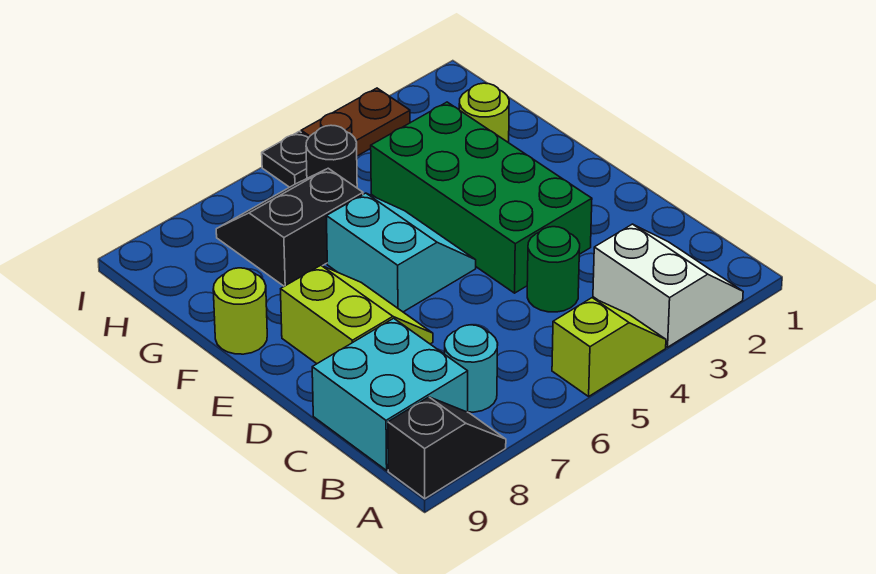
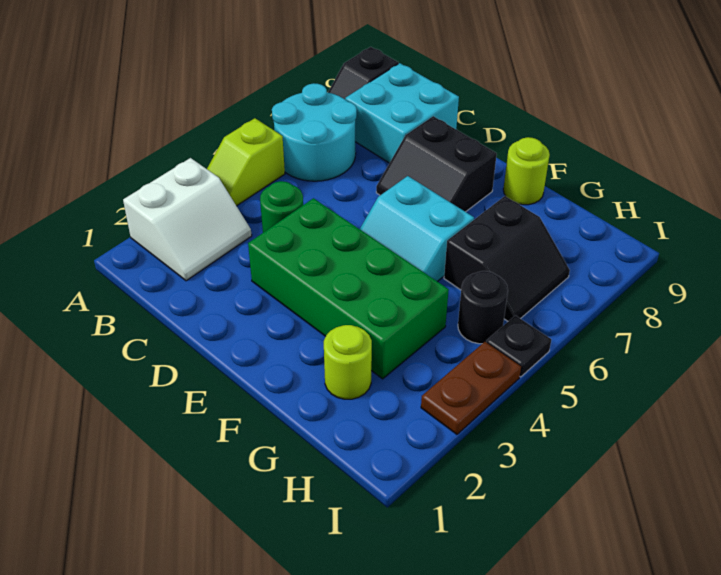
white slope A2:B3 level 1 top 3 -> white slope A2:B3 level 1 top A
cyan round brick B7 level 1 -> cyan round brick A6:B7 level 1
lime slope D7:E8 level 1 top 8 -> black slope D7:E8 level 1 top 8

